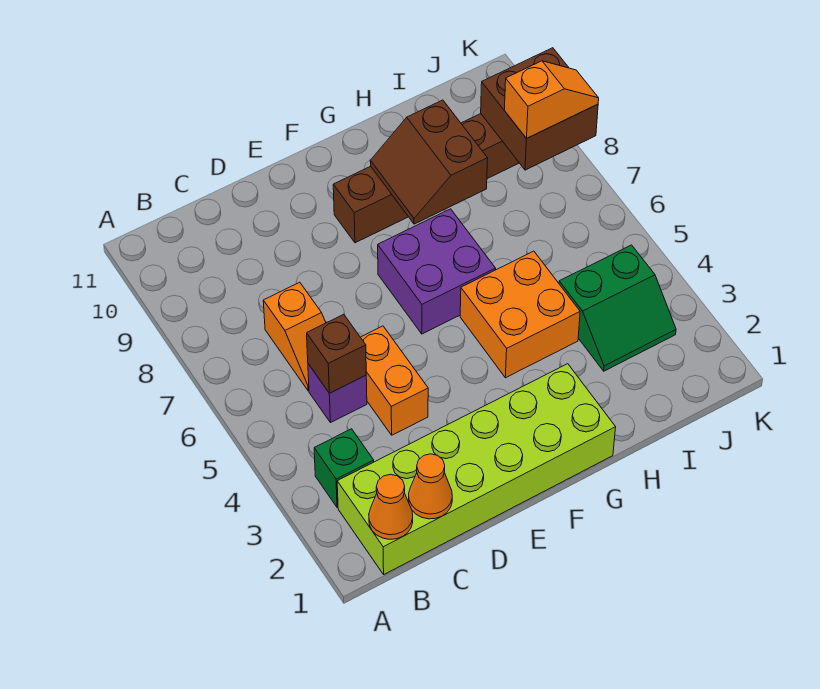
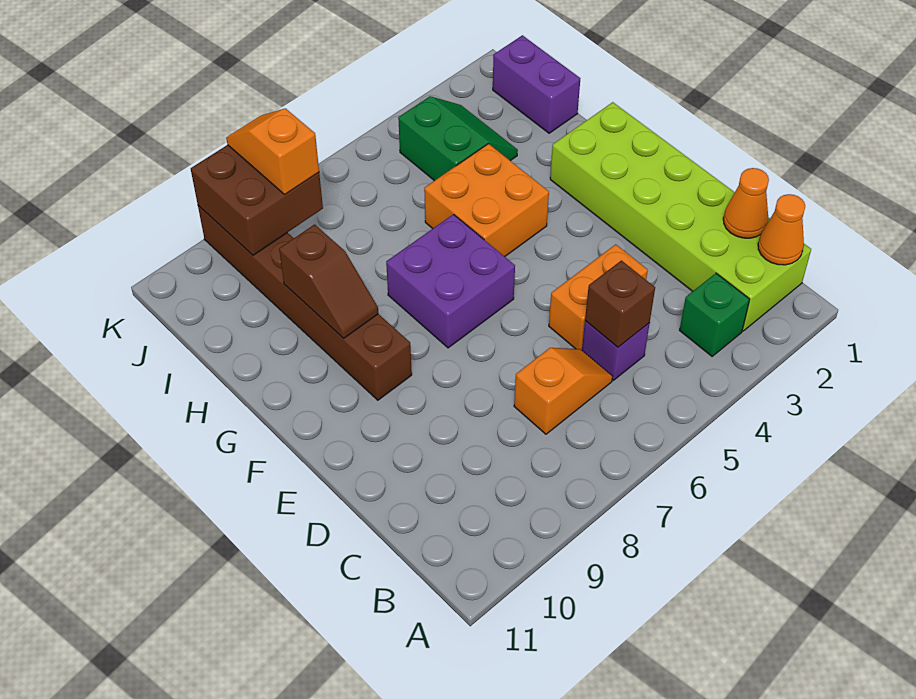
brown slope G8:H9 level 2 top H -> brown slope G9:H9 level 2 top H
none -> purple brick I1:J1 level 1

